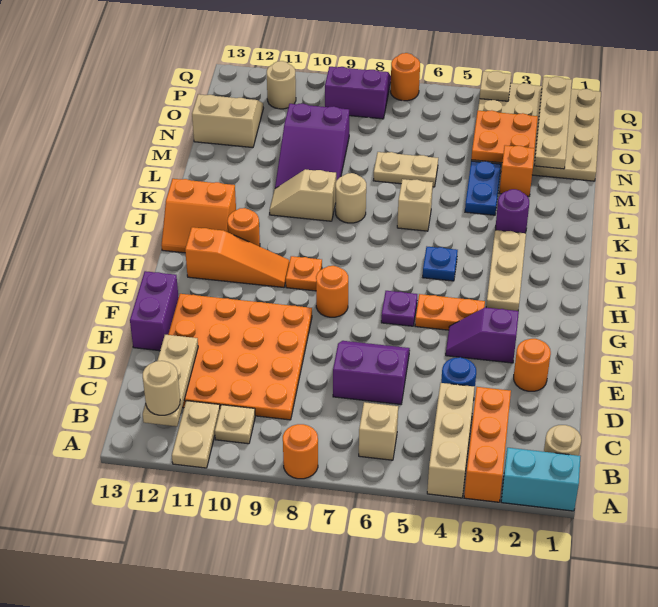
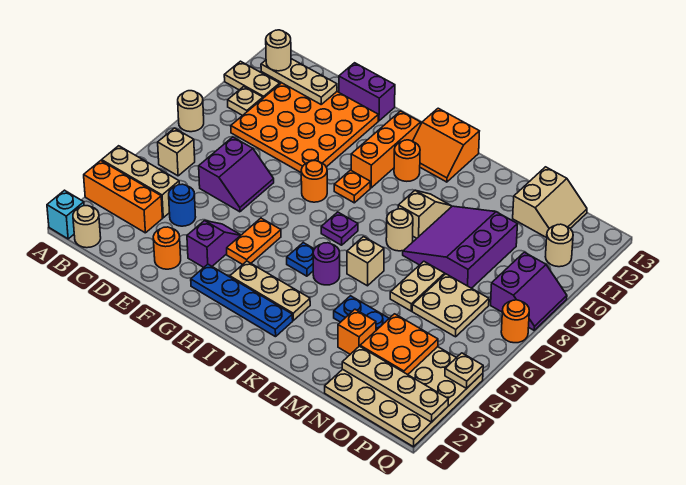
cyan brick A1:A2 level 1 -> cyan brick A1 level 1
orange round brick A8 level 1 -> tan round brick A8 level 1
none -> blue plate G2:J2 level 1
purple plate G6 level 1 -> purple plate I7 level 1
orange slope H10:H12 level 1 top 12 -> orange brick H10:H12 level 1
orange slope I12:J13 level 1 top J -> orange slope I12:J13 level 1 top 13
purple round brick K3 level 1 -> purple round brick J5 level 1
purple slope L9:N10 level 1 top N -> purple slope L8:N10 level 1 top N
none -> tan plate N6:O7 level 1

